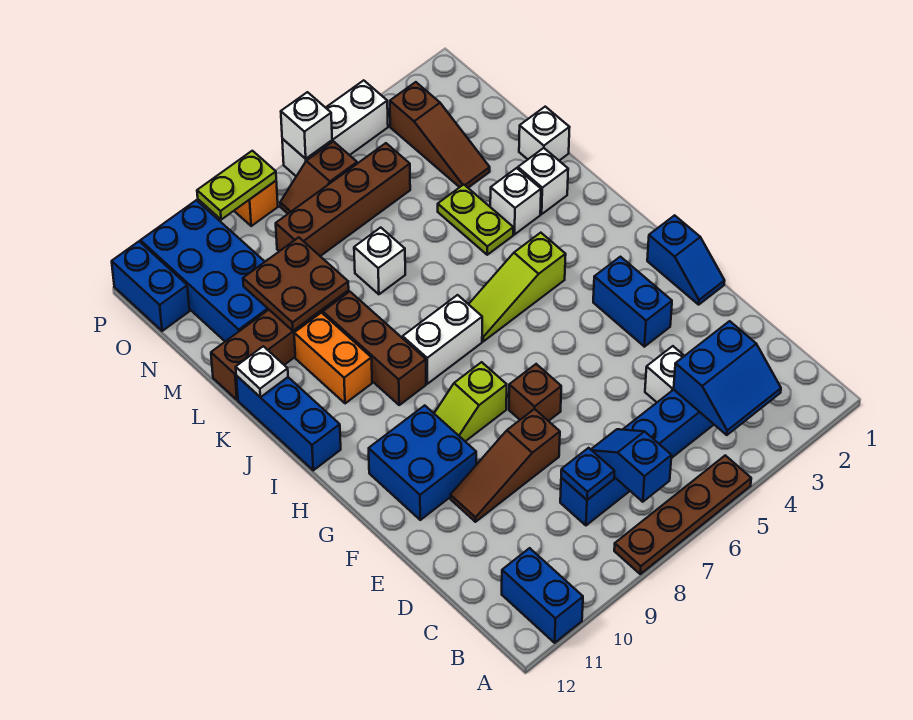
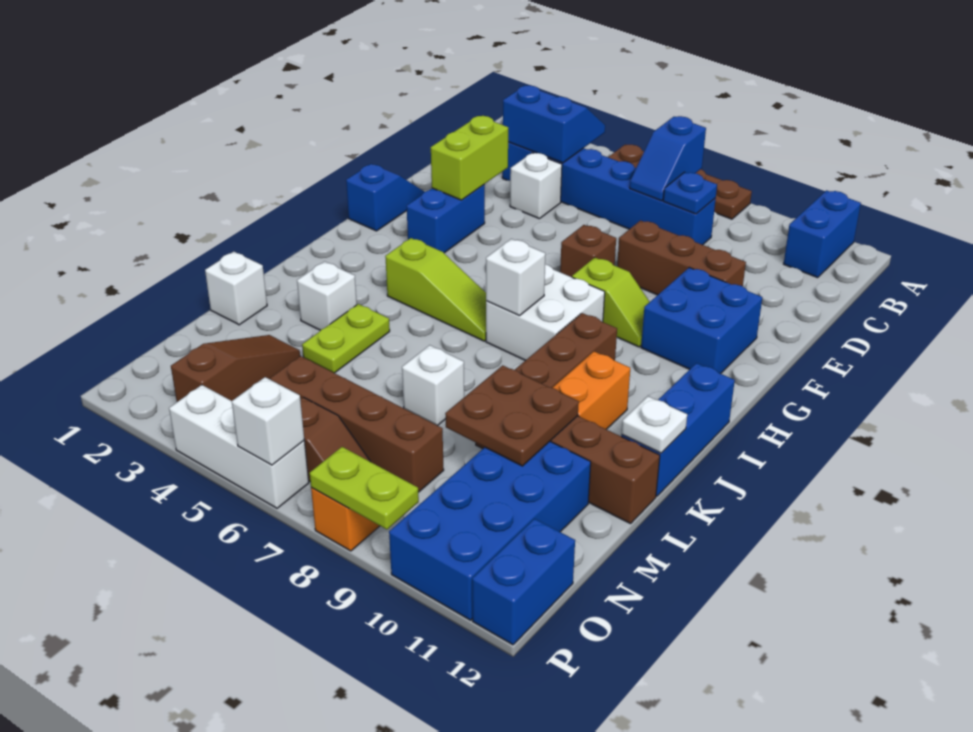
none -> lime brick E3:F3 level 2
brown slope E8:E10 level 1 top 8 -> brown brick E8:E10 level 1
white brick I7:I8 level 1 -> white brick H7:I8 level 1
white brick K2 level 1 -> white brick I7 level 2

